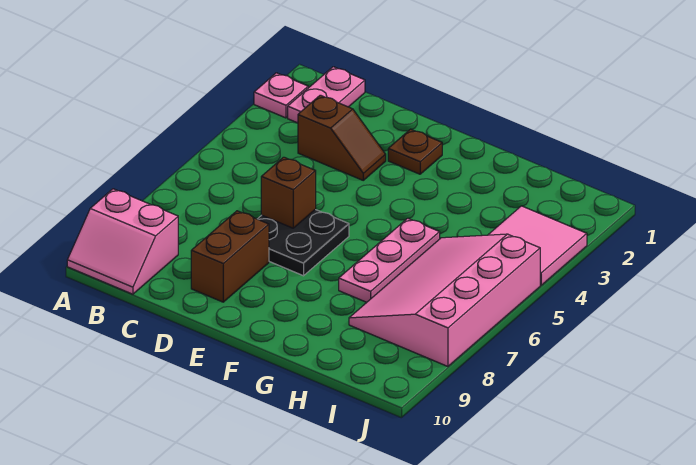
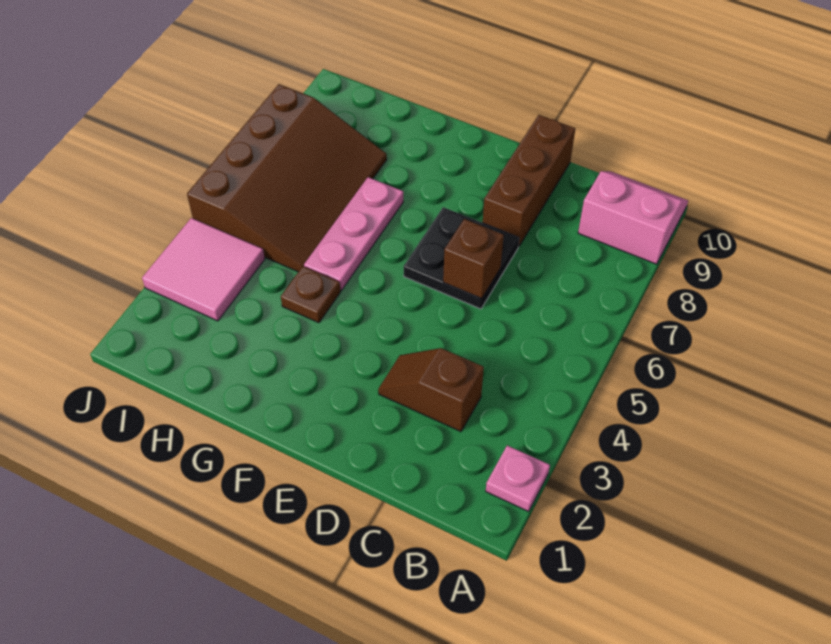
pink plate B1:B2 level 1 -> none
brown brick D8:D9 level 1 -> brown brick D8:D10 level 1
brown plate E2 level 1 -> brown plate G4 level 1
pink slope H5:J8 level 1 top J -> brown slope H5:J8 level 1 top J

